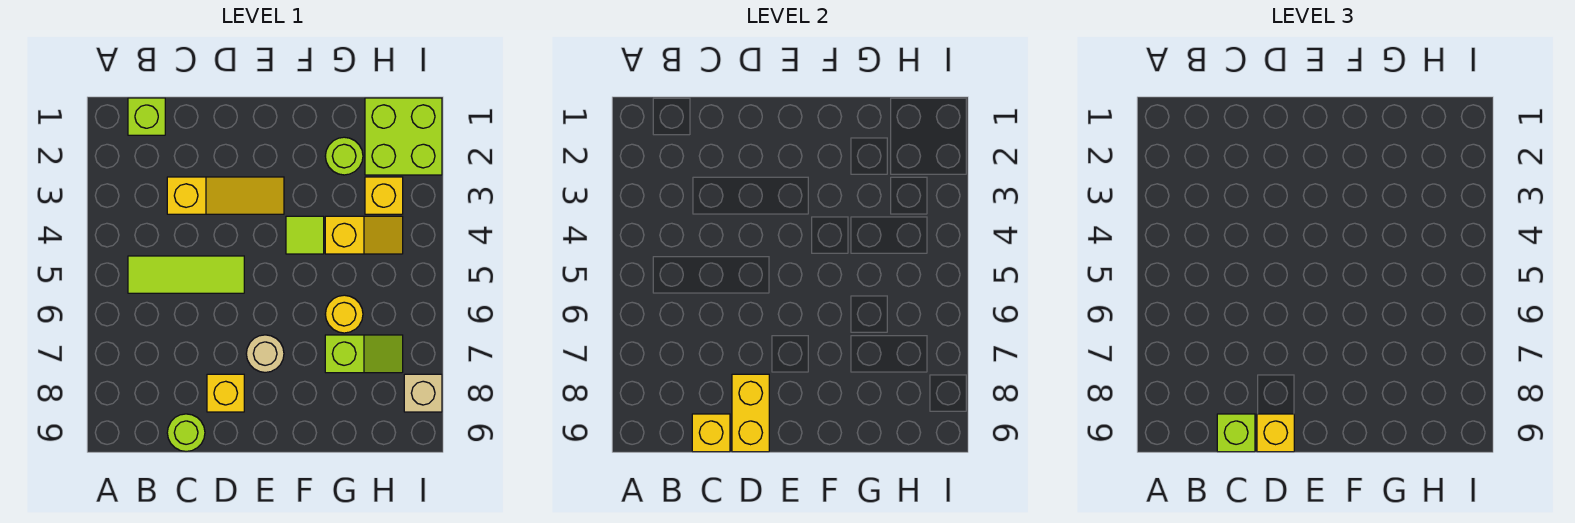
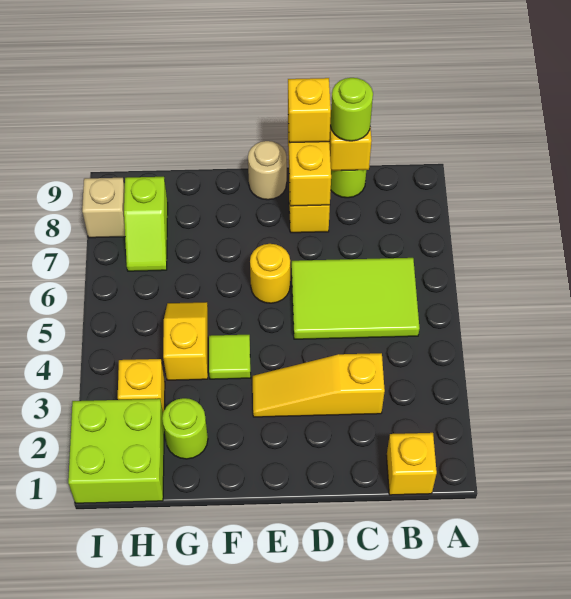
lime brick B1 level 1 -> yellow brick B1 level 1
lime tile B5:D5 level 1 -> lime tile B5:D6 level 1
lime brick C9 level 3 -> lime round brick C9 level 3
tan round brick E7 level 1 -> tan round brick E9 level 1
yellow slope G4:H4 level 1 top G -> yellow slope G4:G5 level 1 top 4
yellow round brick G6 level 1 -> yellow round brick E6 level 1
lime slope G7:H7 level 1 top G -> lime slope H7:H8 level 1 top 8

